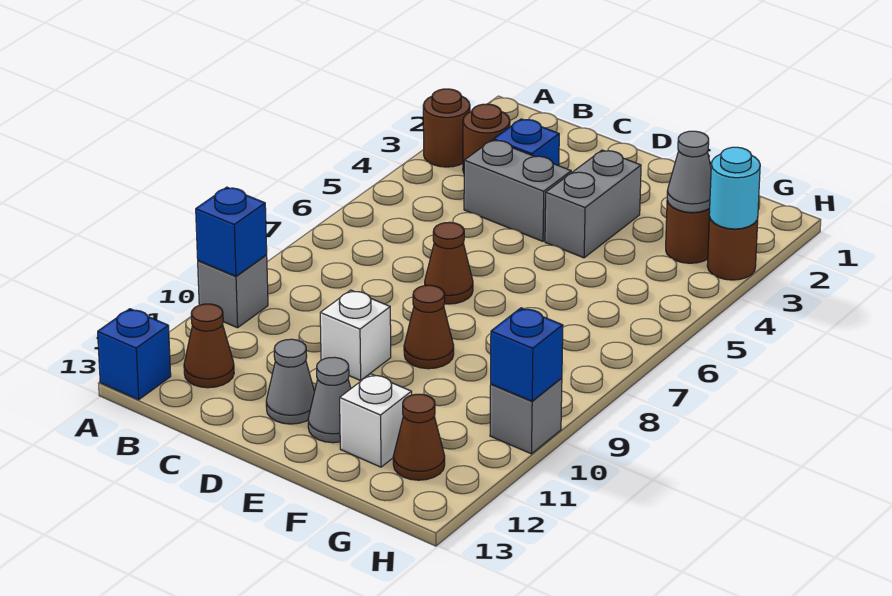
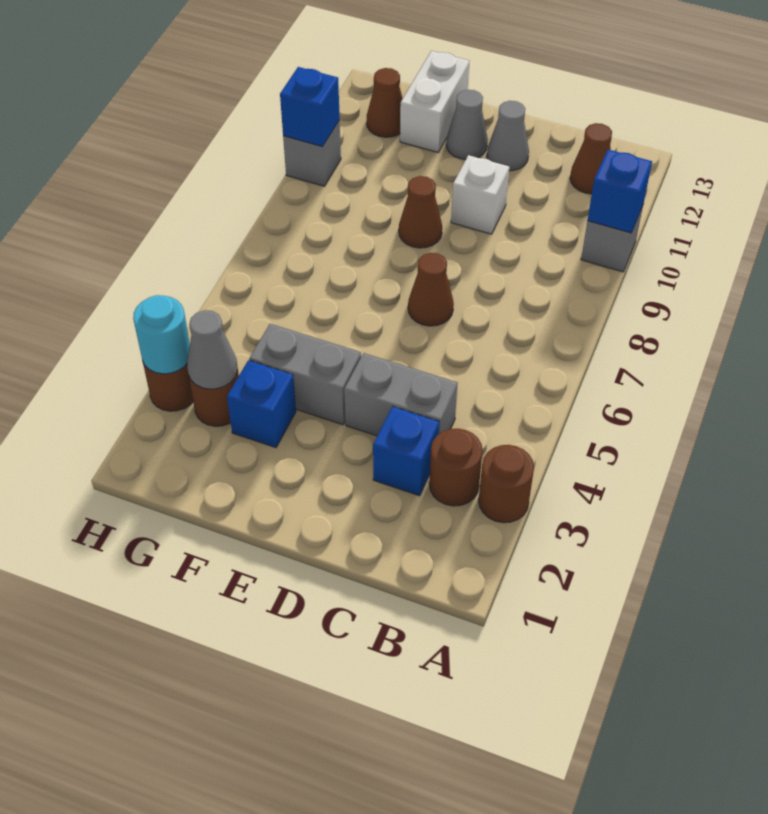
blue brick A13 level 1 -> blue brick F3 level 1
grey brick E3:E4 level 1 -> grey brick E4:F4 level 1
white brick F12 level 1 -> white brick F12:F13 level 1

